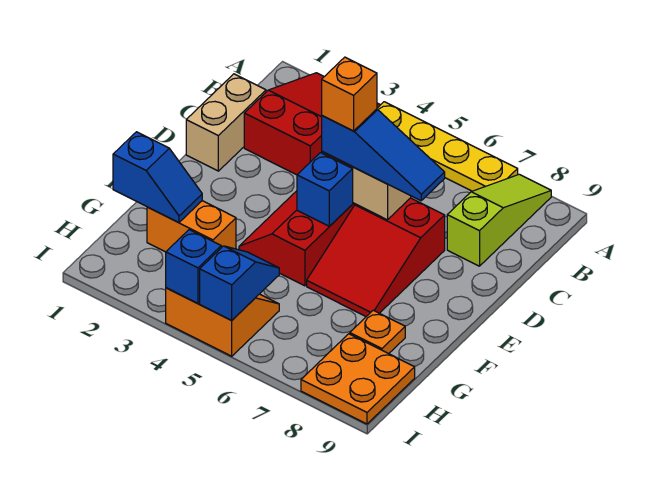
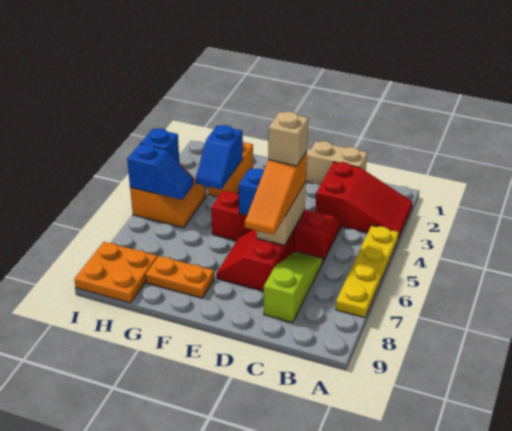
lime slope A8:C8 level 1 top C -> lime slope C6:C8 level 1 top 8
blue slope D5:D7 level 3 top 5 -> orange slope D5:D7 level 3 top 5
orange brick D5 level 4 -> tan brick D5 level 4
red slope D6:F7 level 1 top D -> red slope D6:E7 level 1 top D
blue slope G1:G2 level 2 top 1 -> blue slope G3:G4 level 2 top 3
orange plate G8 level 1 -> orange plate F8:G8 level 1

